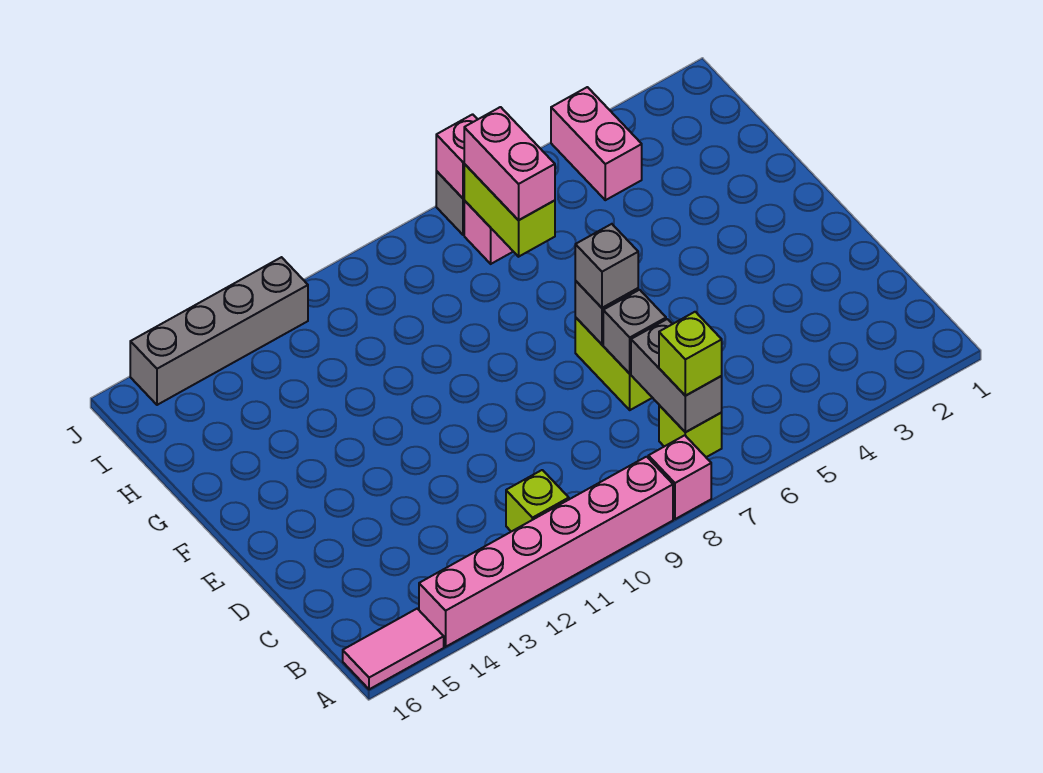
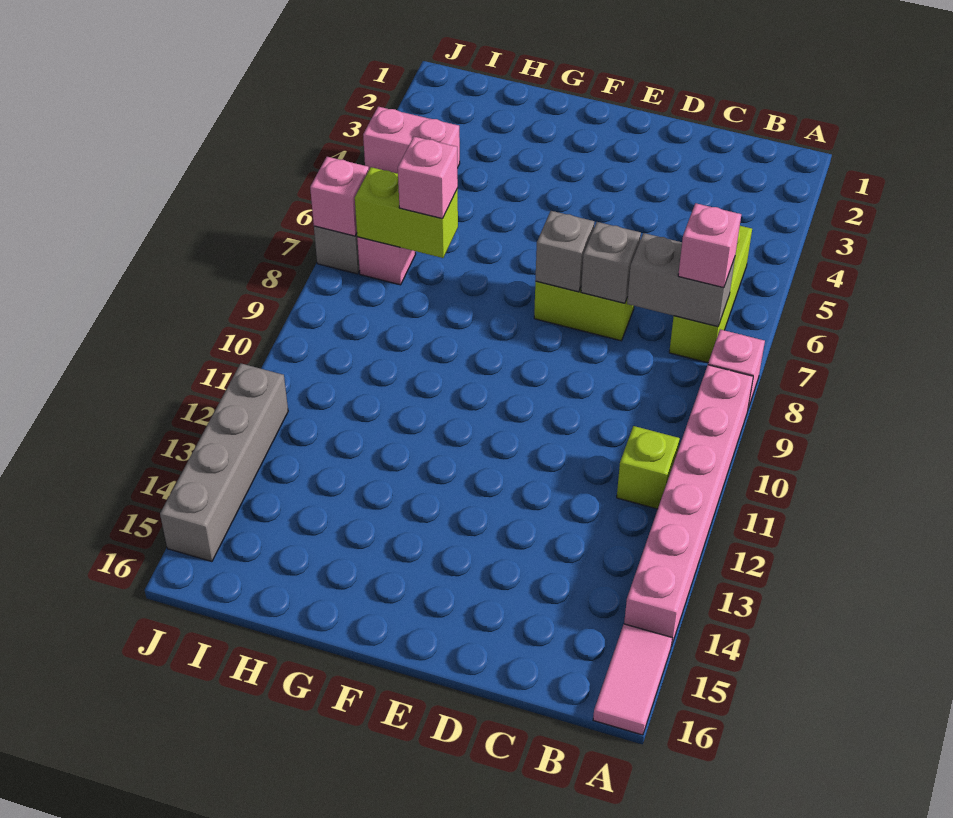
lime brick B7 level 1 -> lime brick B5:B7 level 1
lime brick B7 level 3 -> pink brick B7 level 3
grey brick E7 level 3 -> none
pink brick H7:I7 level 3 -> pink brick H7 level 3

